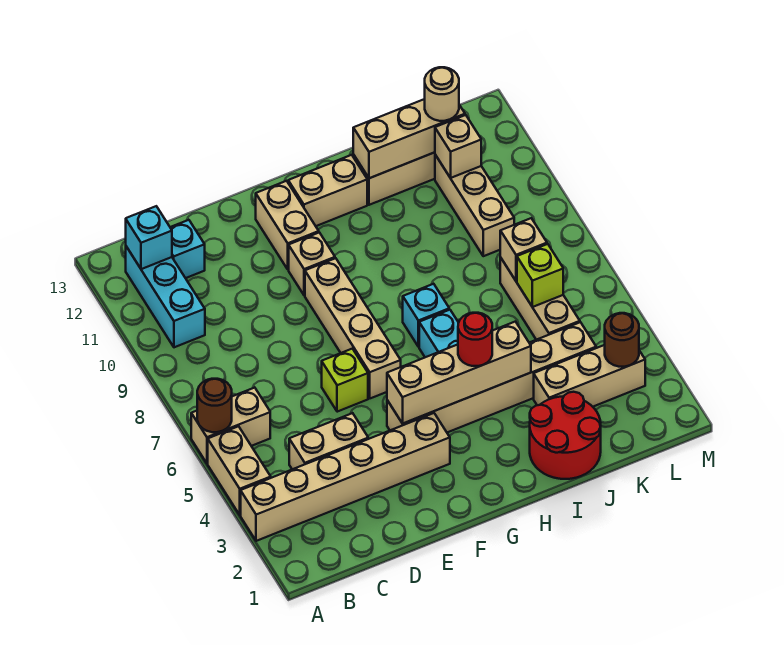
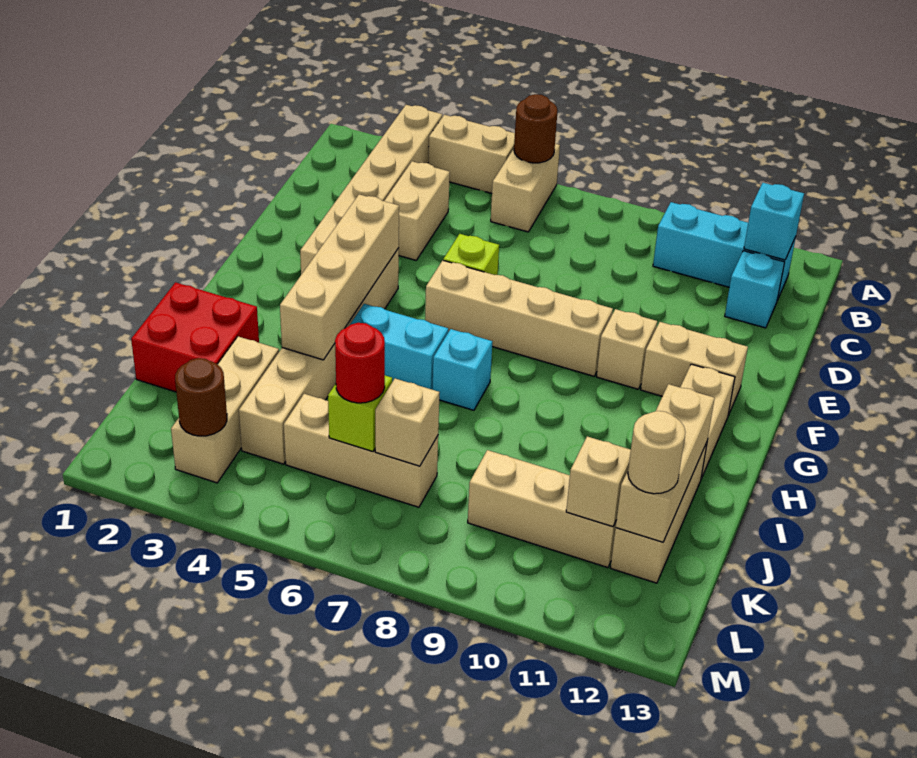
red round brick H4 level 3 -> red round brick K6 level 3
red round brick I1:J2 level 1 -> red brick I1:J2 level 1

